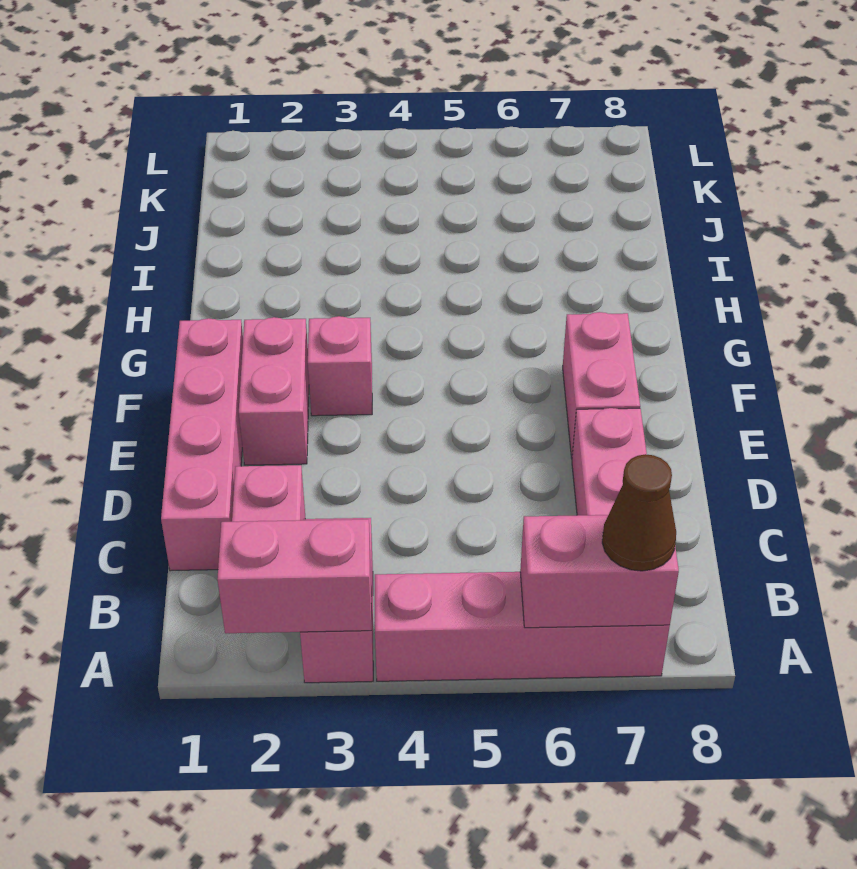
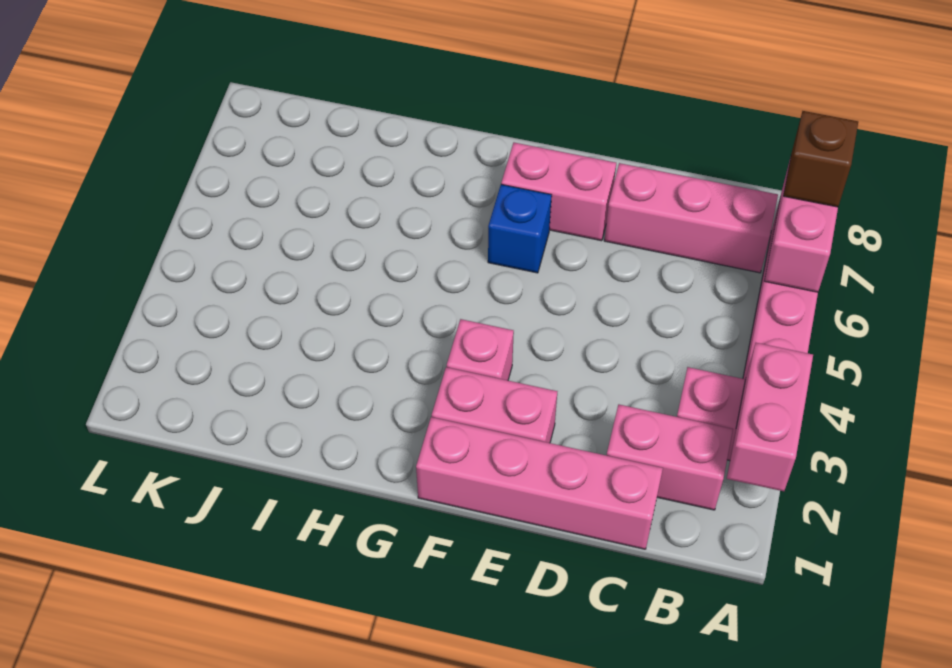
brown cone A7 level 3 -> brown brick A7 level 3
none -> blue brick F6 level 1

